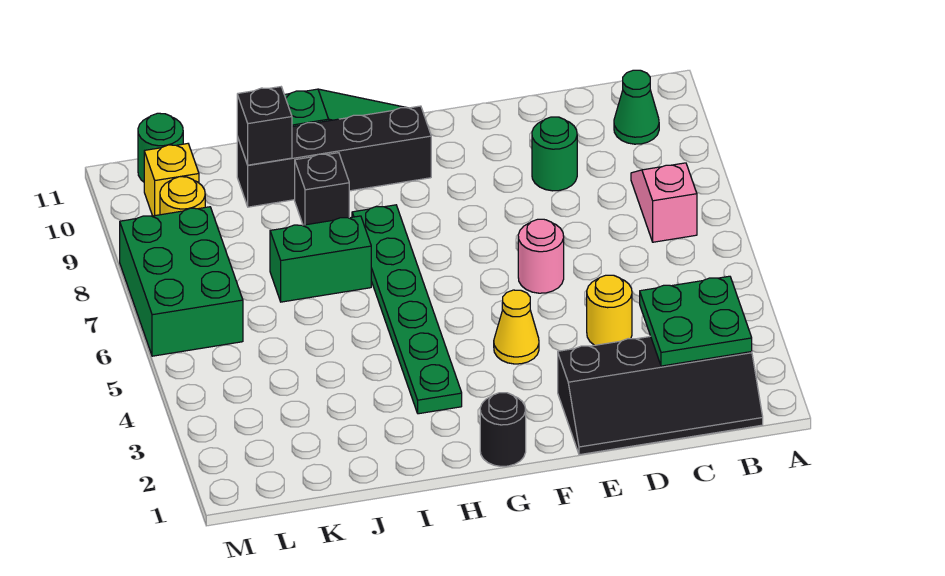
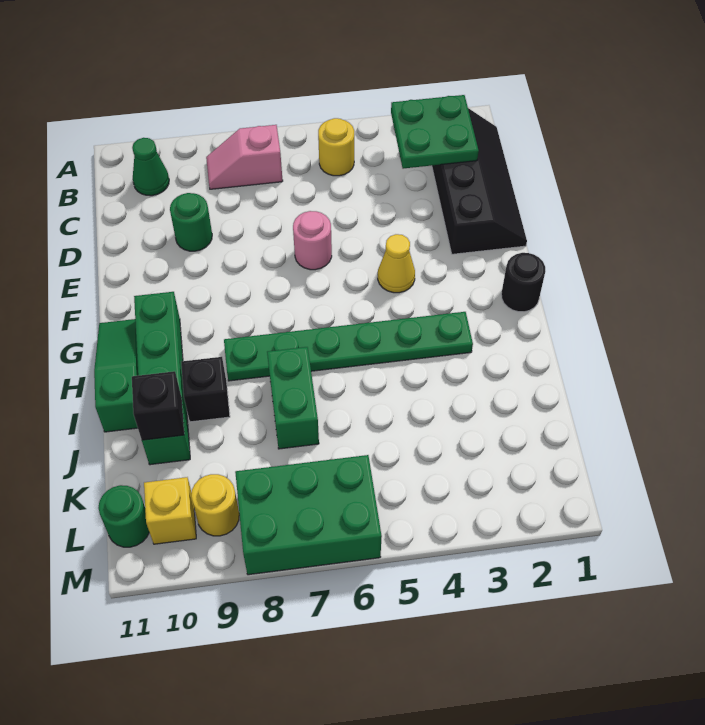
yellow round brick D4 level 1 -> yellow round brick B5 level 1
black brick G10:J10 level 1 -> green brick G10:J10 level 1

